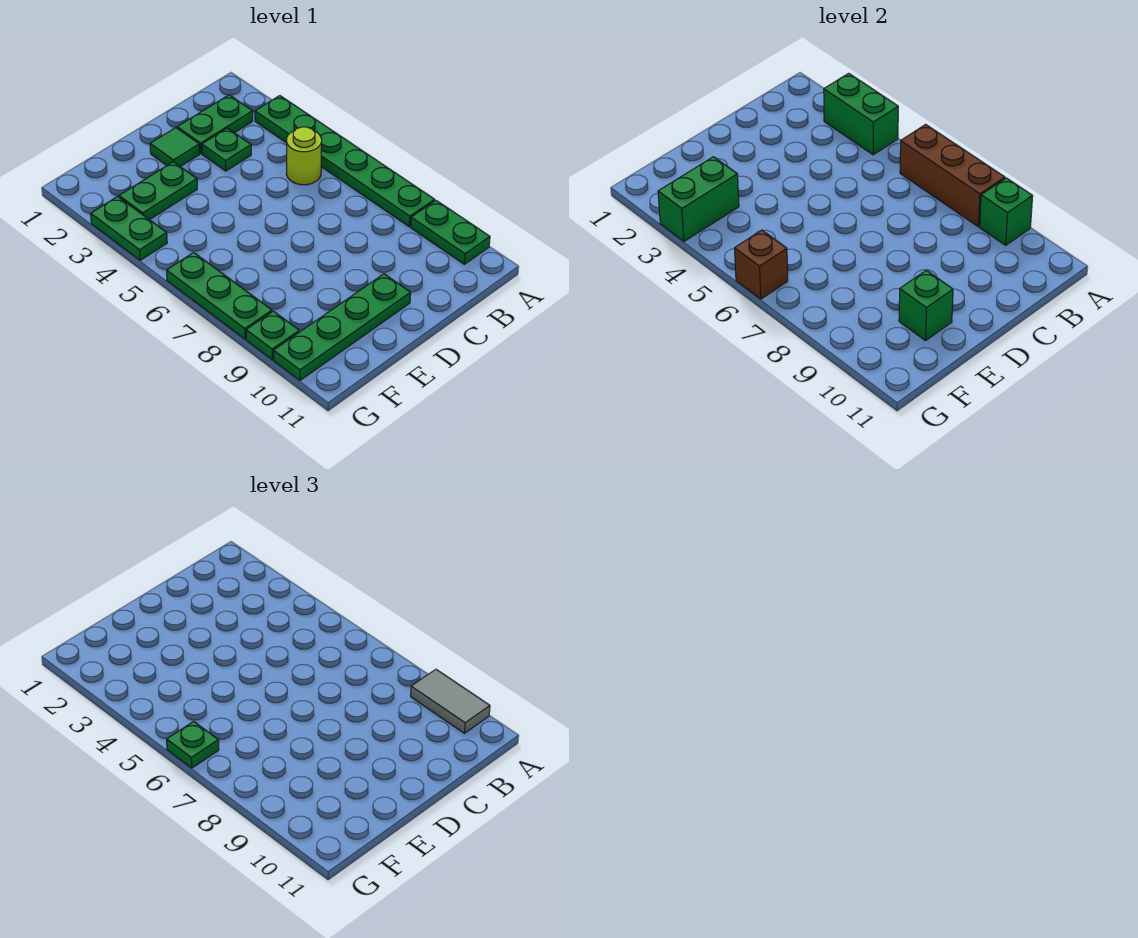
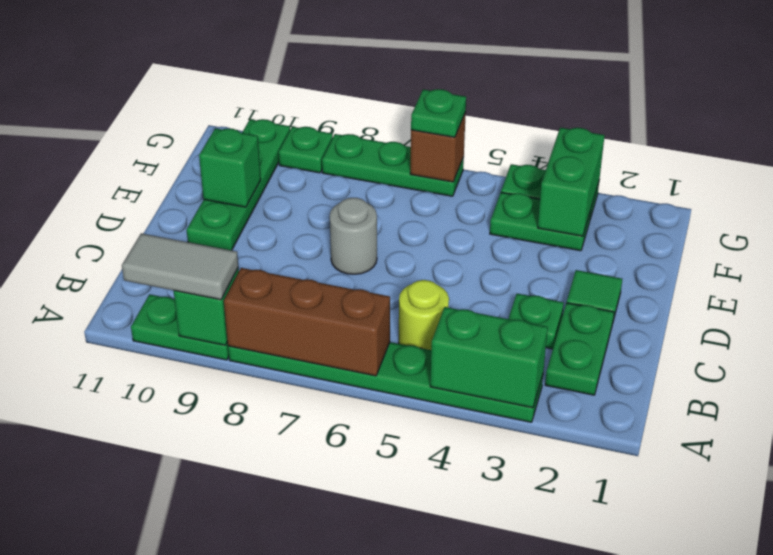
none -> grey round brick D7 level 1
green plate E3:F3 level 1 -> green plate F3:F4 level 1

